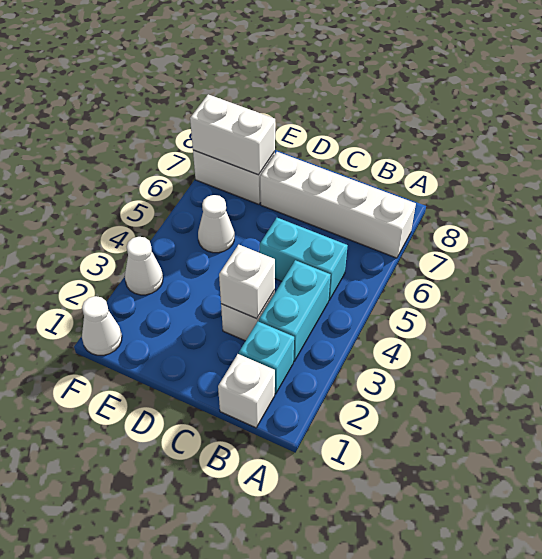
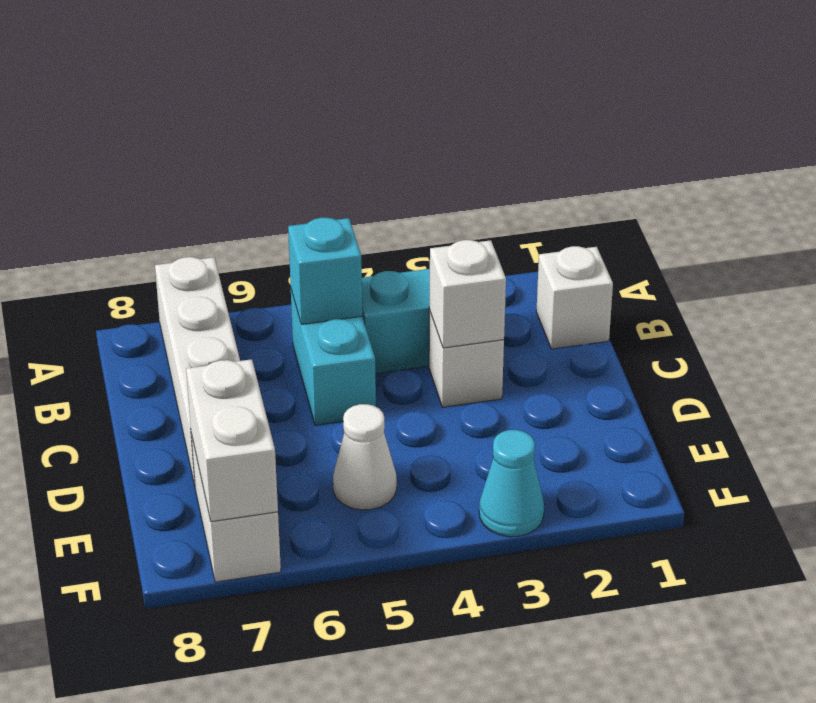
cyan brick B2 level 1 -> cyan brick B5 level 2
white cone F1 level 1 -> none
white cone F3 level 1 -> cyan cone F3 level 1

